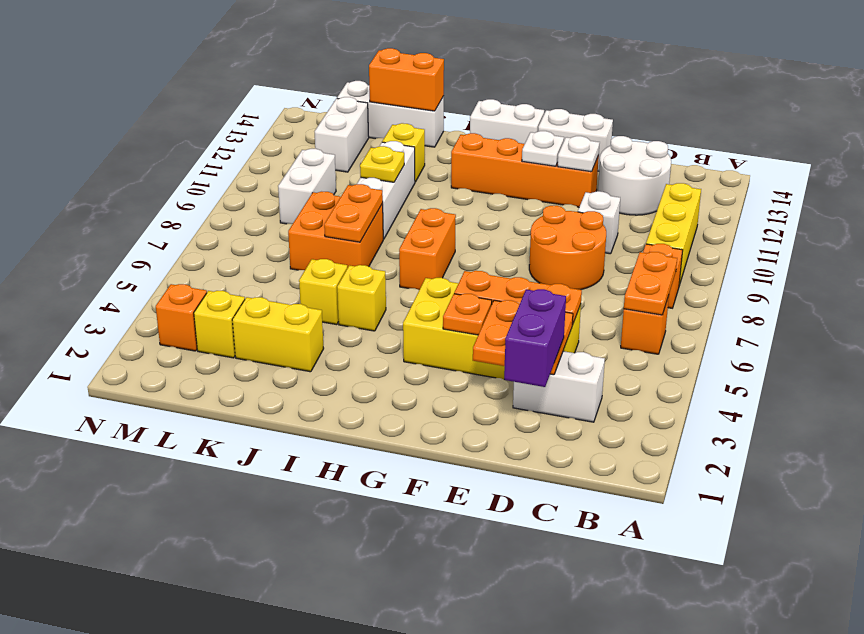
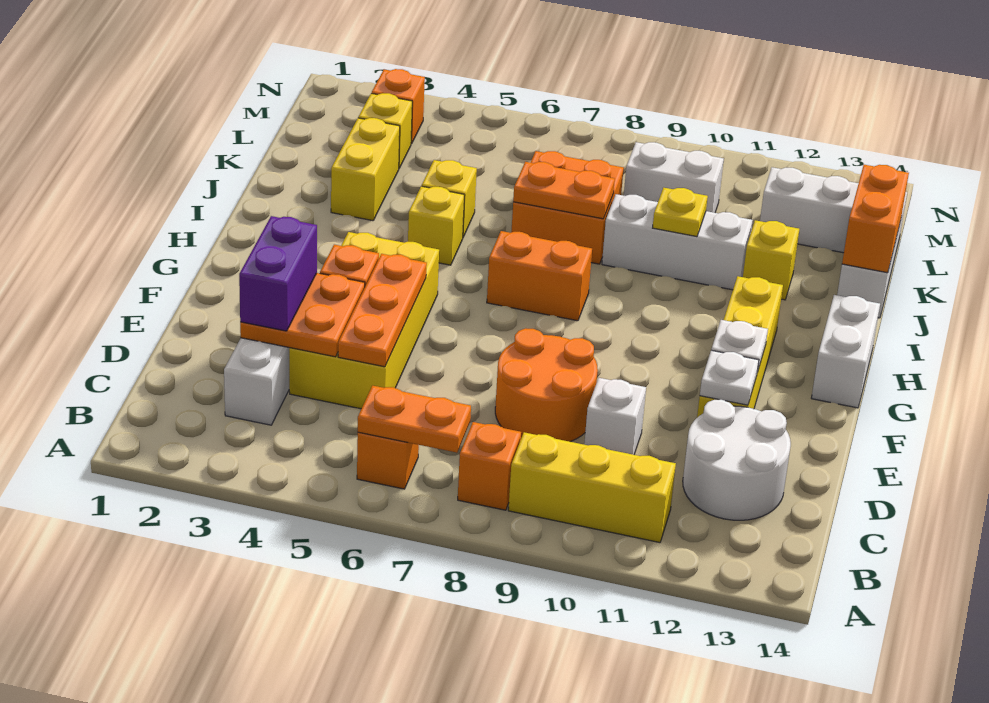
purple brick D2:D3 level 3 -> purple brick D3:E3 level 3
orange brick E12:H12 level 1 -> yellow brick E12:H12 level 1
white brick E14:F14 level 1 -> none

